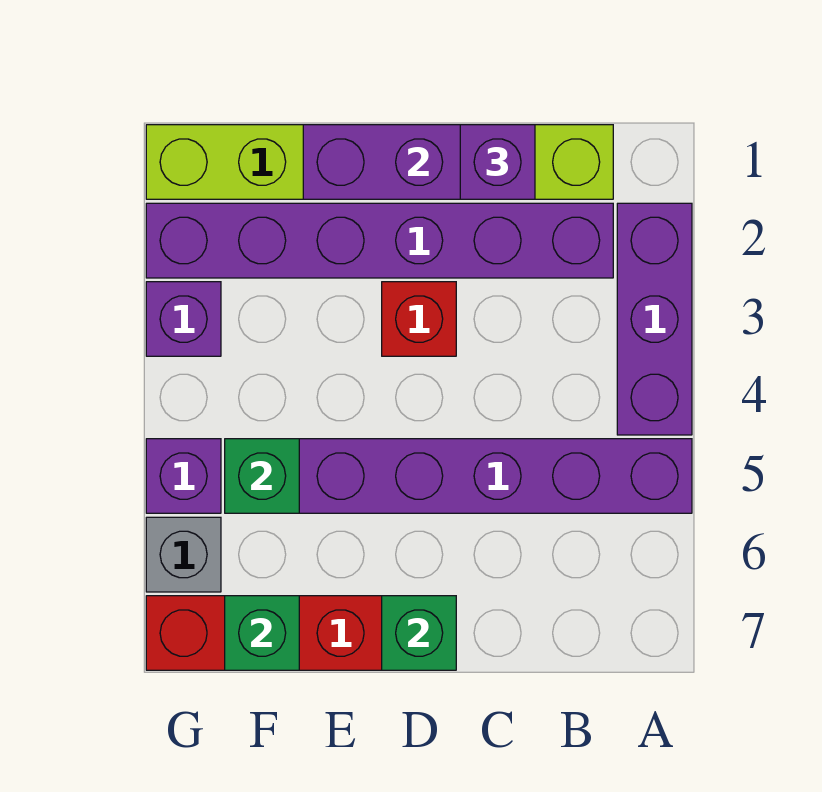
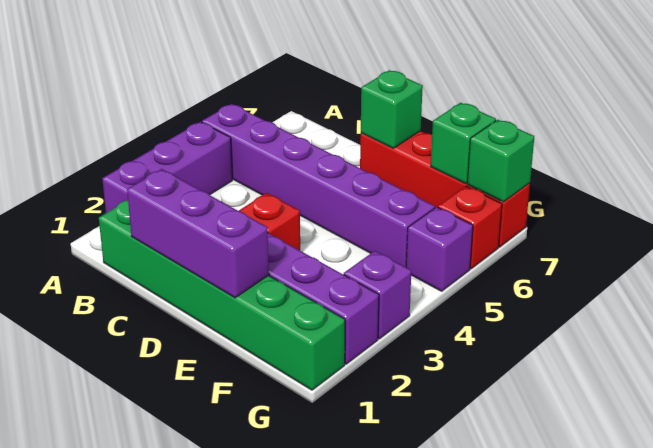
lime brick B1:G1 level 1 -> green brick B1:G1 level 1
purple brick C1 level 3 -> none
green brick F5 level 2 -> green brick G7 level 2
grey brick G6 level 1 -> red brick G6 level 1

